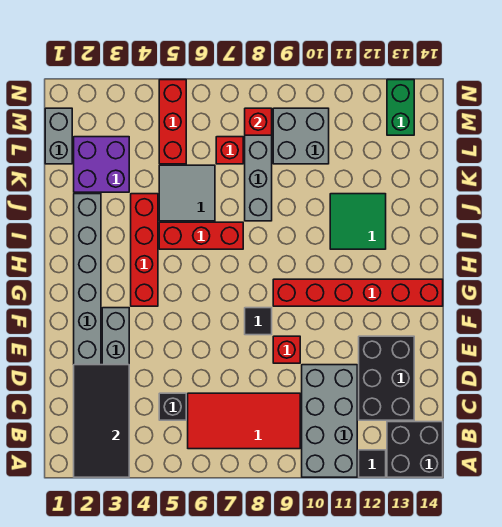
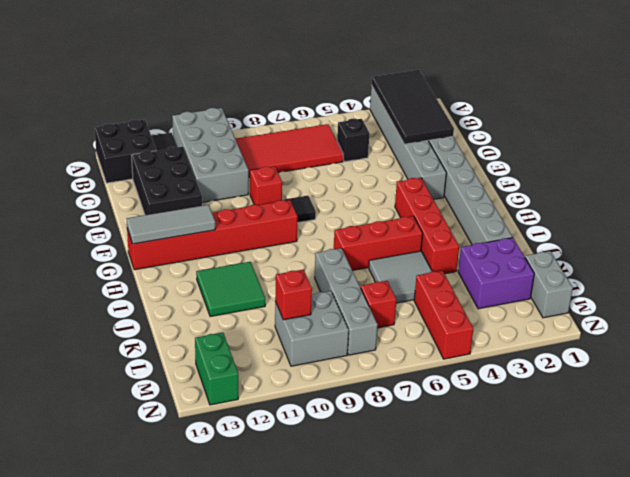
none -> grey tile G12:G14 level 2
red brick M8 level 2 -> red brick L10 level 2

